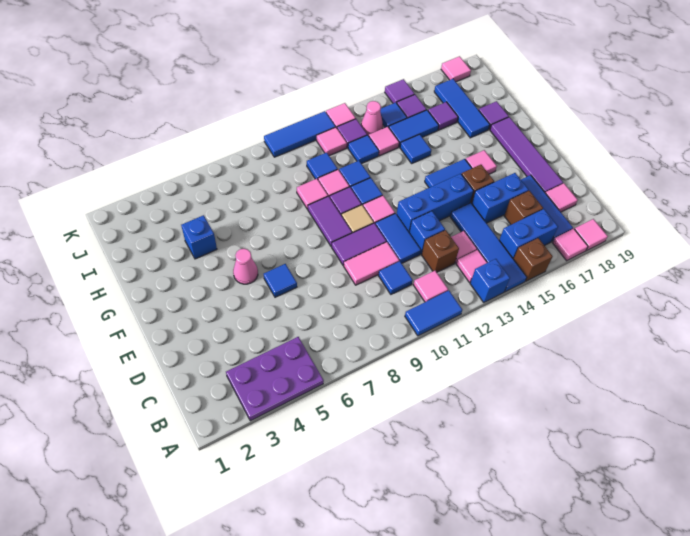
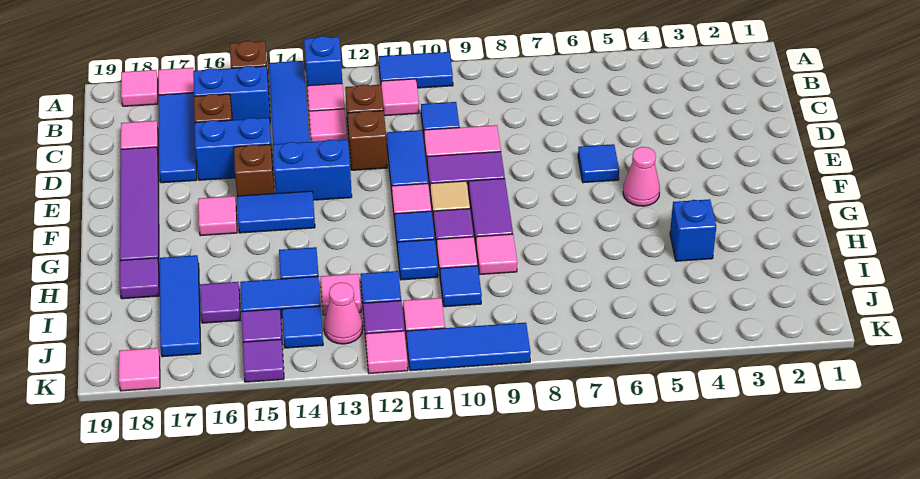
purple plate A3:B5 level 1 -> none
blue brick D12 level 1 -> brown brick D12 level 1
blue brick E12:E14 level 1 -> blue brick E13:E14 level 1

